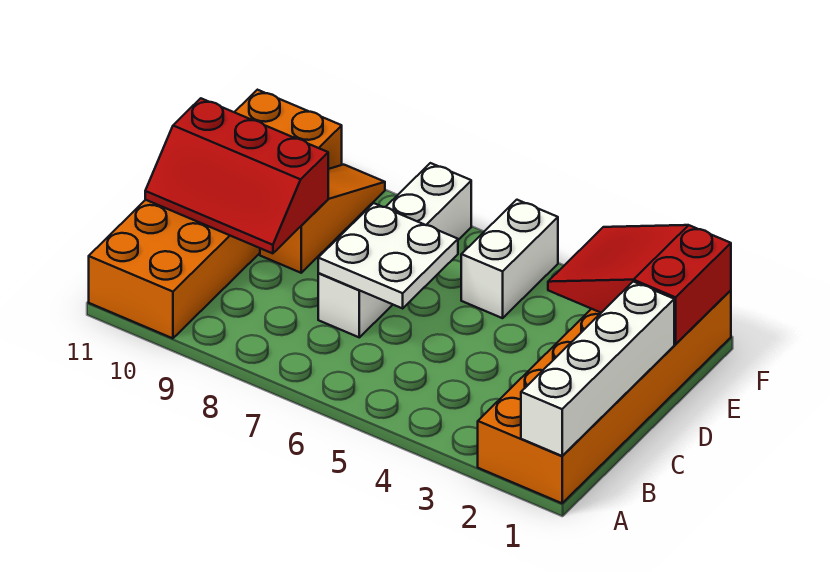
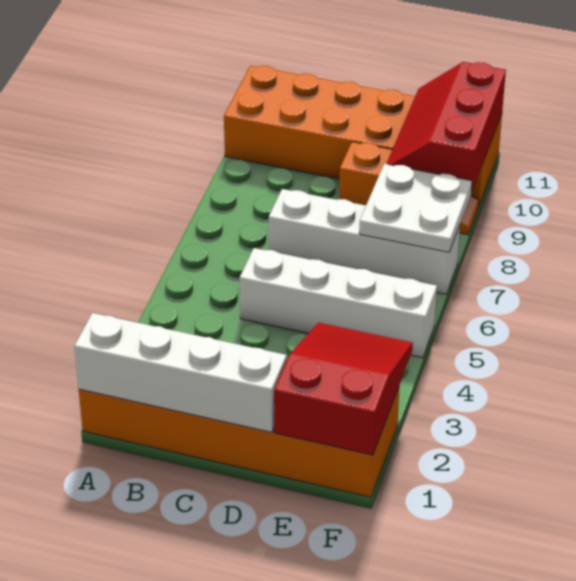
white plate C6:D7 level 2 -> white plate E7:F8 level 2
red slope C9:D11 level 2 top D -> red slope E9:F11 level 2 top F
white brick E5:F5 level 1 -> white brick C5:F5 level 1

